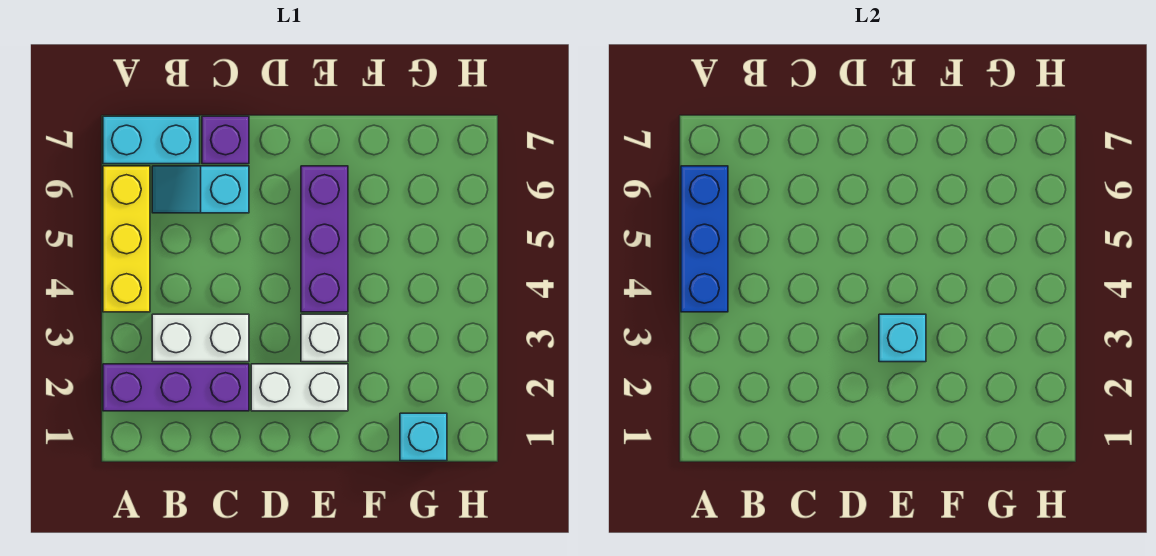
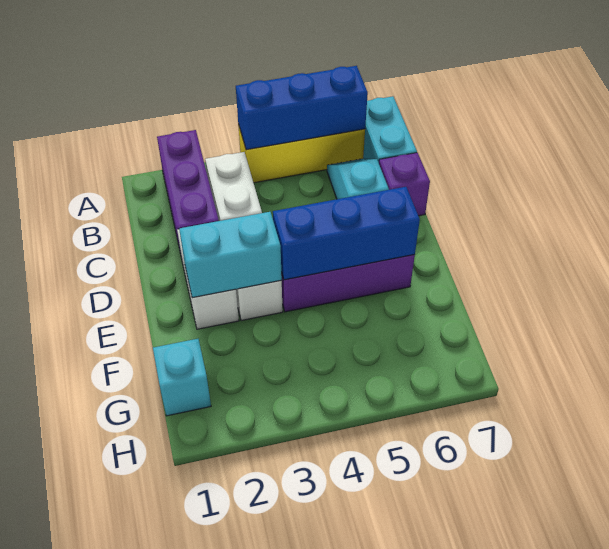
cyan brick E3 level 2 -> cyan brick E2:E3 level 2
none -> blue brick E4:E6 level 2

